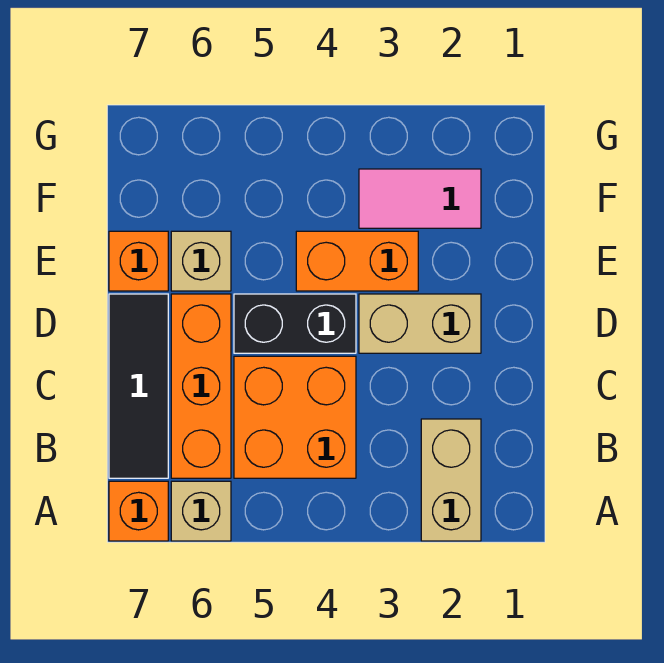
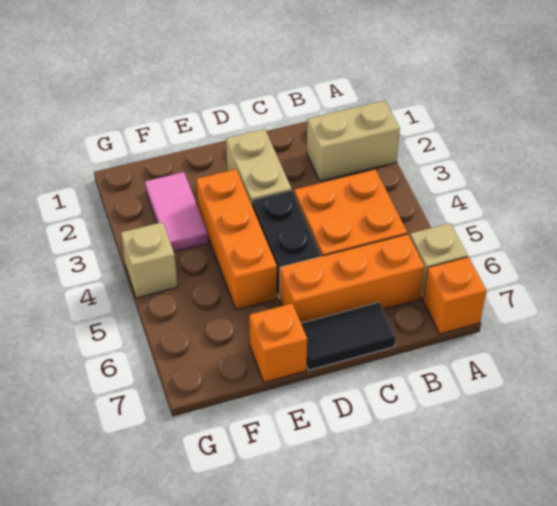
black tile B7:D7 level 1 -> black tile C7:D7 level 1
orange brick E3:E4 level 1 -> orange brick E3:E5 level 1
tan brick E6 level 1 -> tan brick G4 level 1

